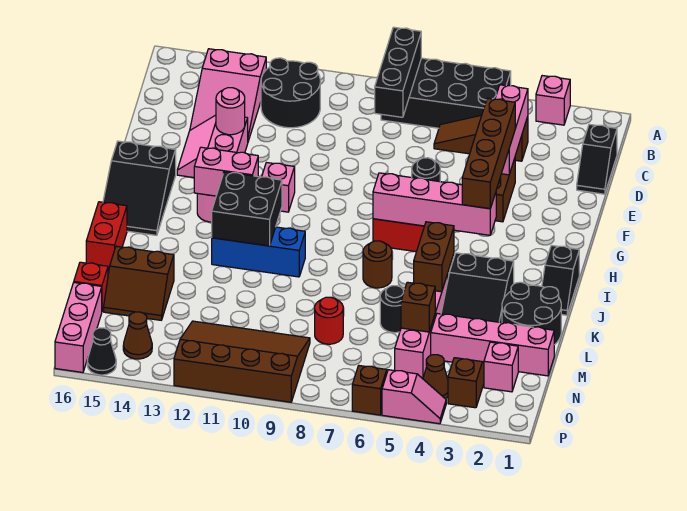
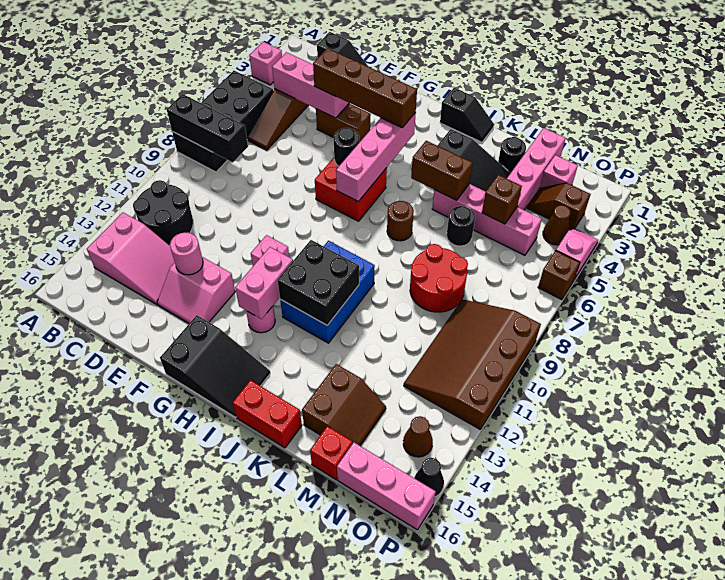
blue brick J10:J12 level 1 -> blue brick I10:J12 level 1
black round brick K1:L2 level 1 -> black round brick L2 level 1
red round brick M8 level 1 -> red round brick L8:M9 level 1

